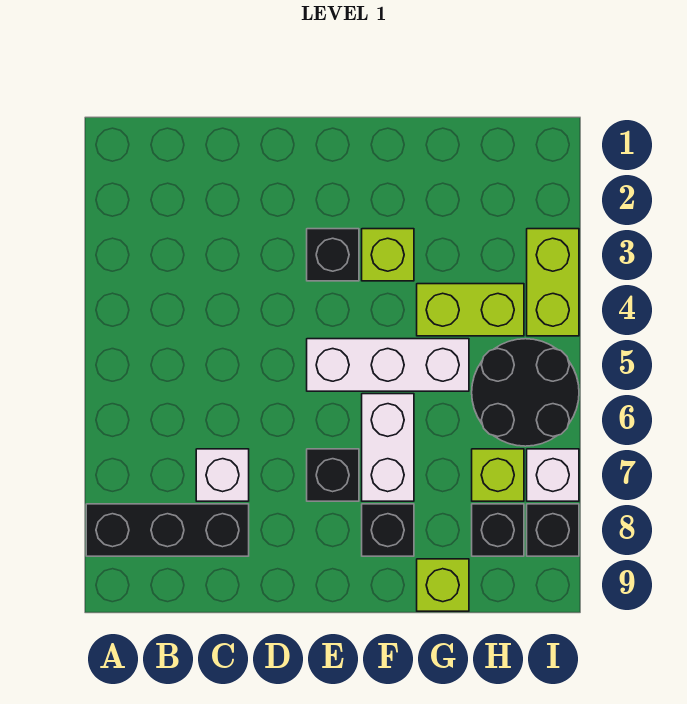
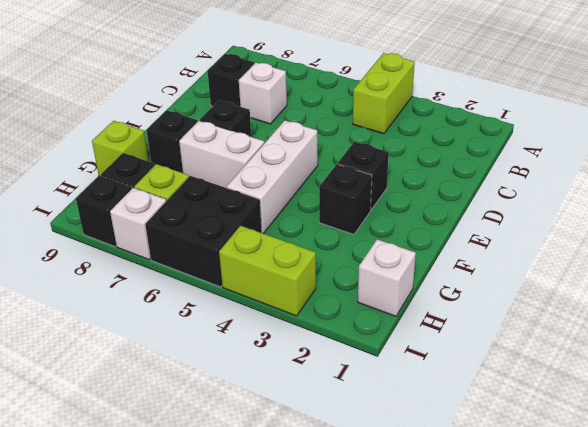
black brick A8:C8 level 1 -> black brick C8 level 1
lime brick F3 level 1 -> black brick F3 level 1
lime brick G4:H4 level 1 -> lime brick A4:B4 level 1
none -> white brick H1 level 1
black round brick H5:I6 level 1 -> black brick H5:I6 level 1

